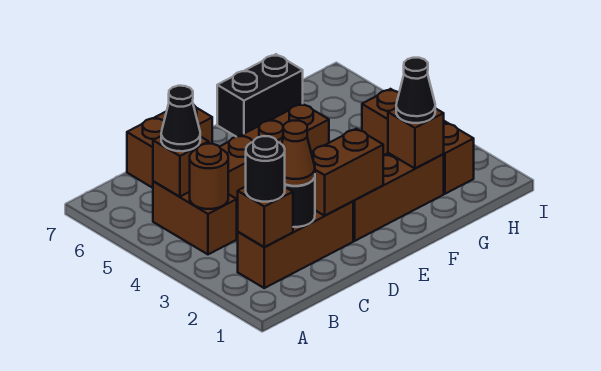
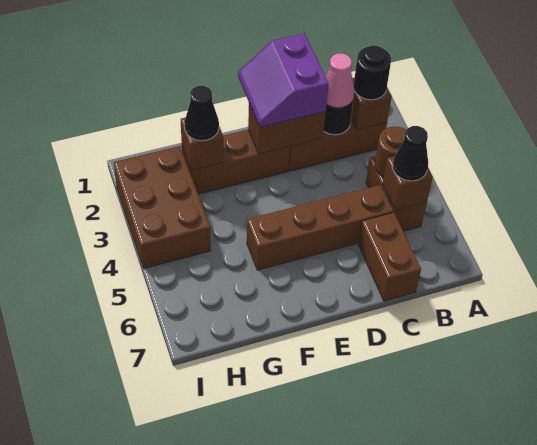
brown cone C2 level 3 -> pink cone C2 level 3
brown brick C7:D7 level 1 -> brown brick C6:C7 level 1
none -> purple slope D1:E2 level 3 top D
black brick F7:G7 level 1 -> none
brown brick H2:H4 level 1 -> brown brick H2:I4 level 1

